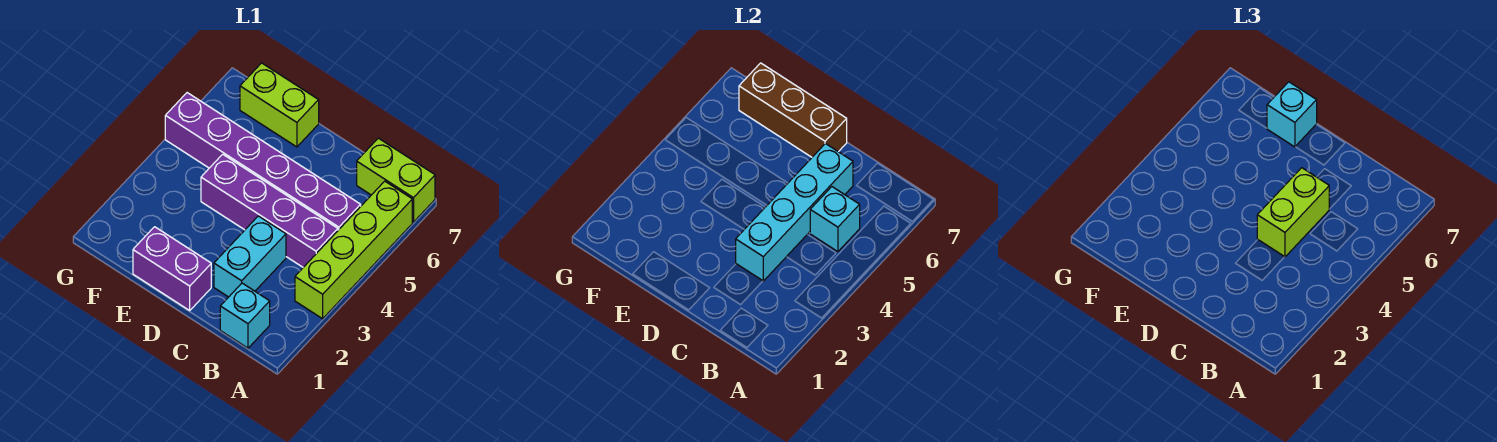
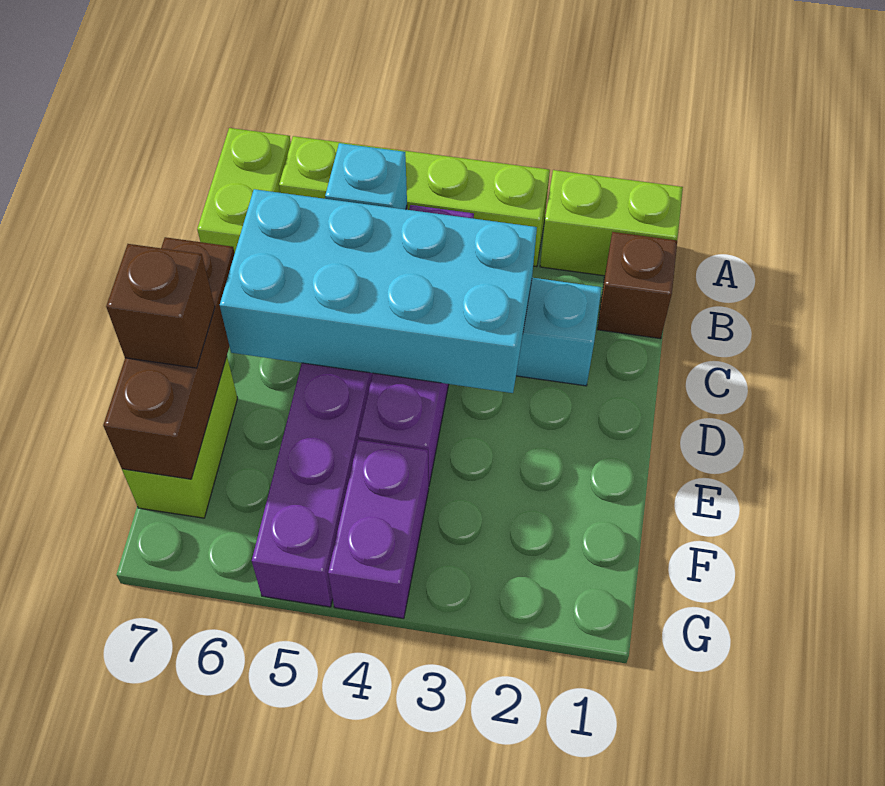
cyan brick B1 level 1 -> brown brick B1 level 1
cyan brick C3:C6 level 2 -> cyan brick C3:D6 level 2
lime brick C4:C5 level 3 -> lime brick A1:A2 level 1
purple brick D1:E1 level 1 -> purple brick F4:G4 level 1
cyan brick E7 level 3 -> brown brick E7 level 3

